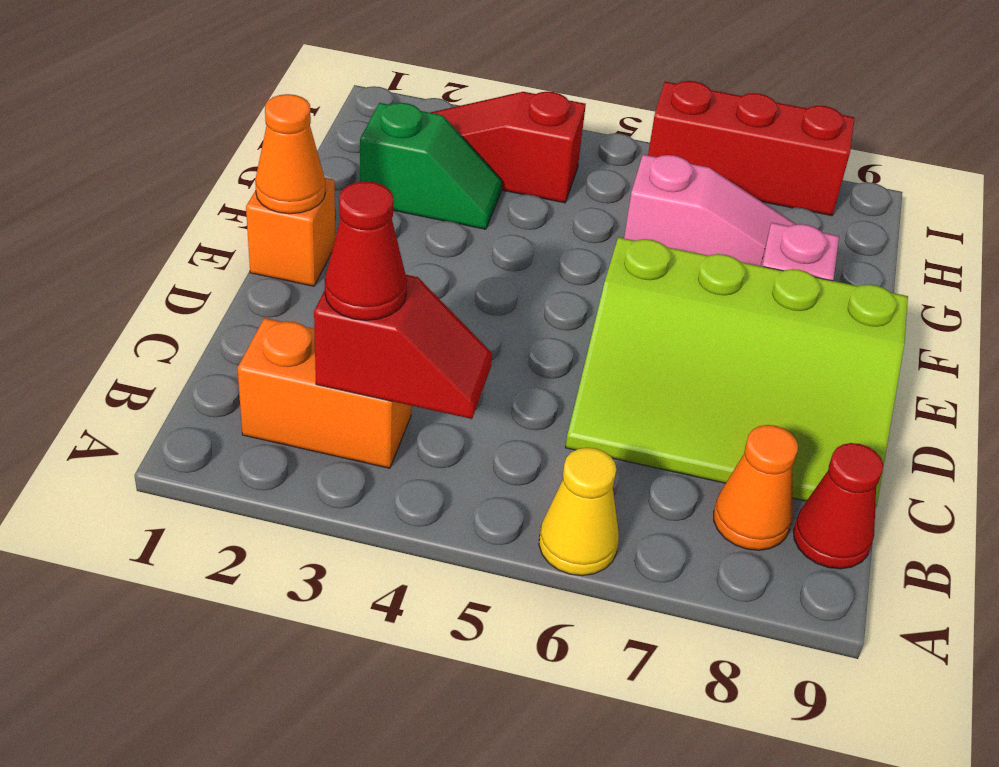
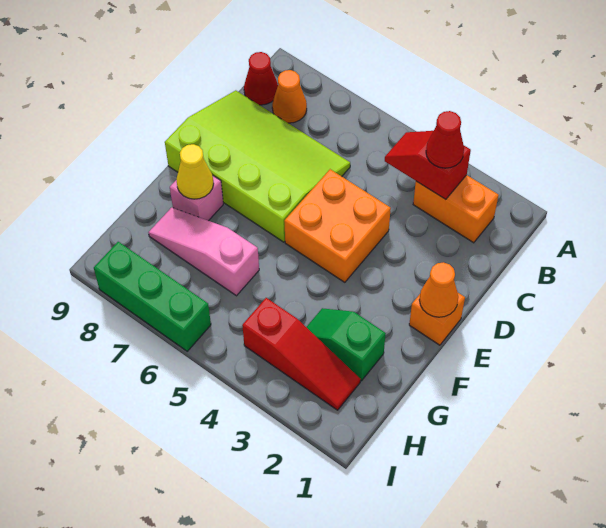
yellow cone A6 level 1 -> yellow cone F8 level 2
none -> orange brick D4:E5 level 1
red brick I6:I8 level 1 -> green brick I6:I8 level 1

